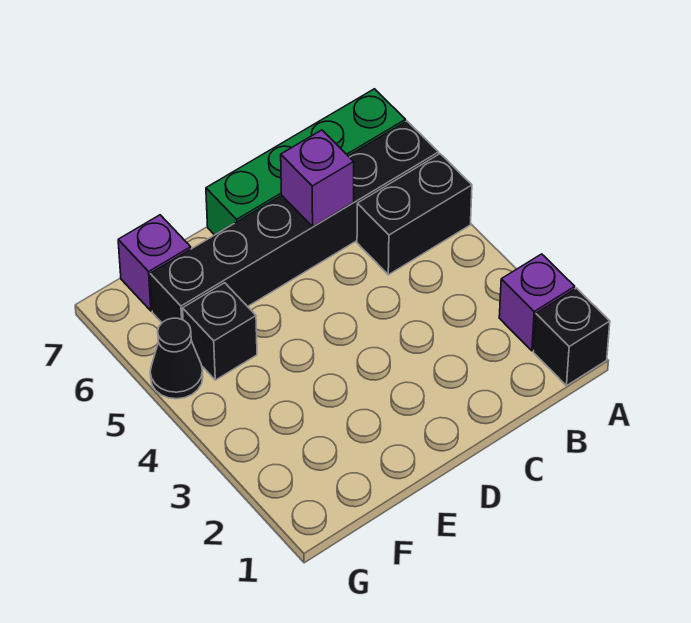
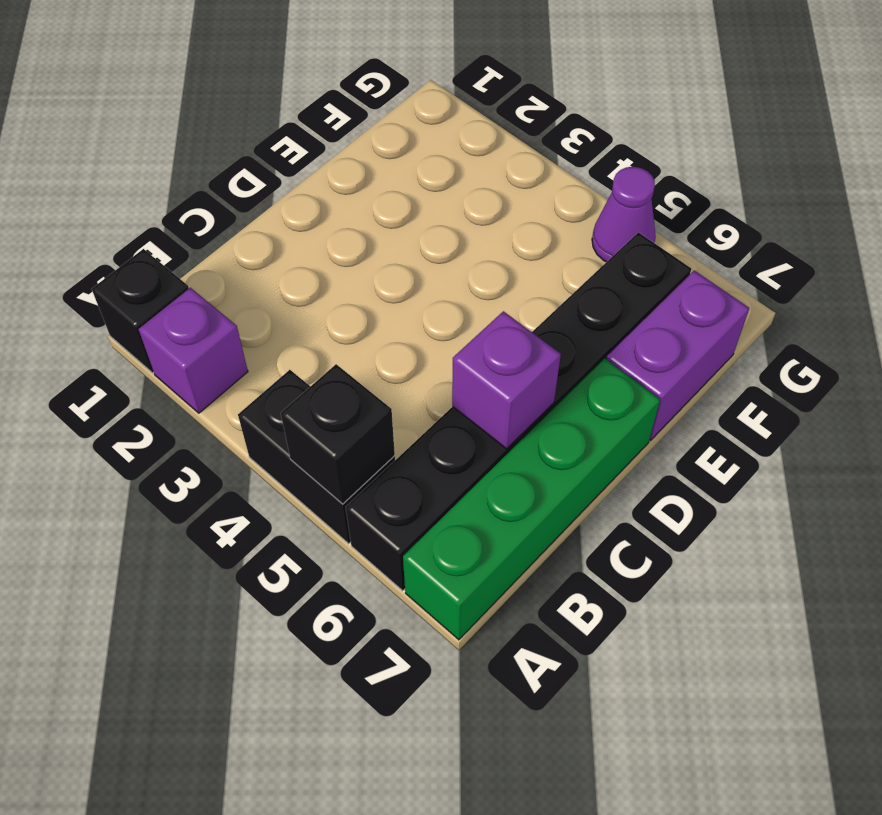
black brick A5:B5 level 1 -> black brick A4:A5 level 1
black brick F5 level 1 -> black brick A5 level 2
purple brick F7 level 1 -> purple brick E7:F7 level 1
black cone G5 level 1 -> purple cone G5 level 1

